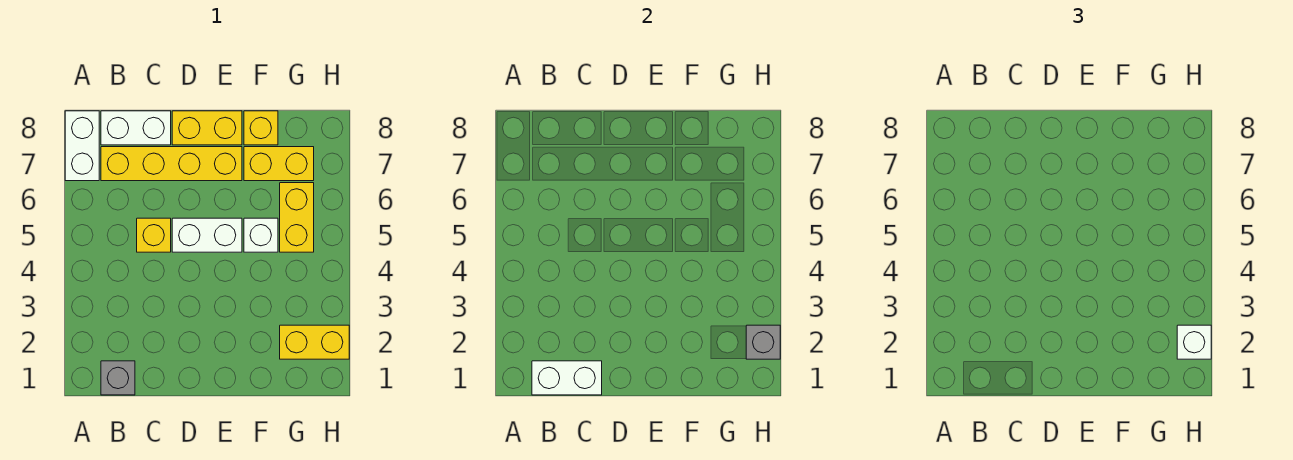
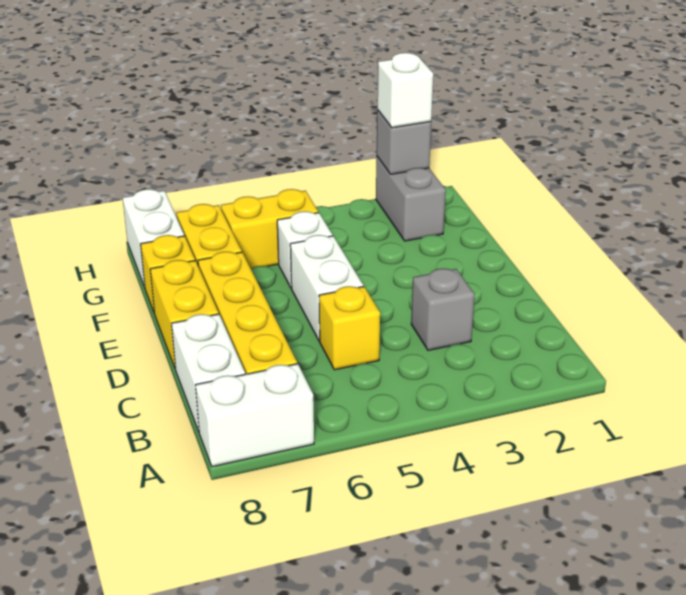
grey brick B1 level 1 -> grey brick C3 level 1
white brick B1:C1 level 2 -> white brick G8:H8 level 1
yellow brick G2:H2 level 1 -> grey brick G2:H2 level 1

